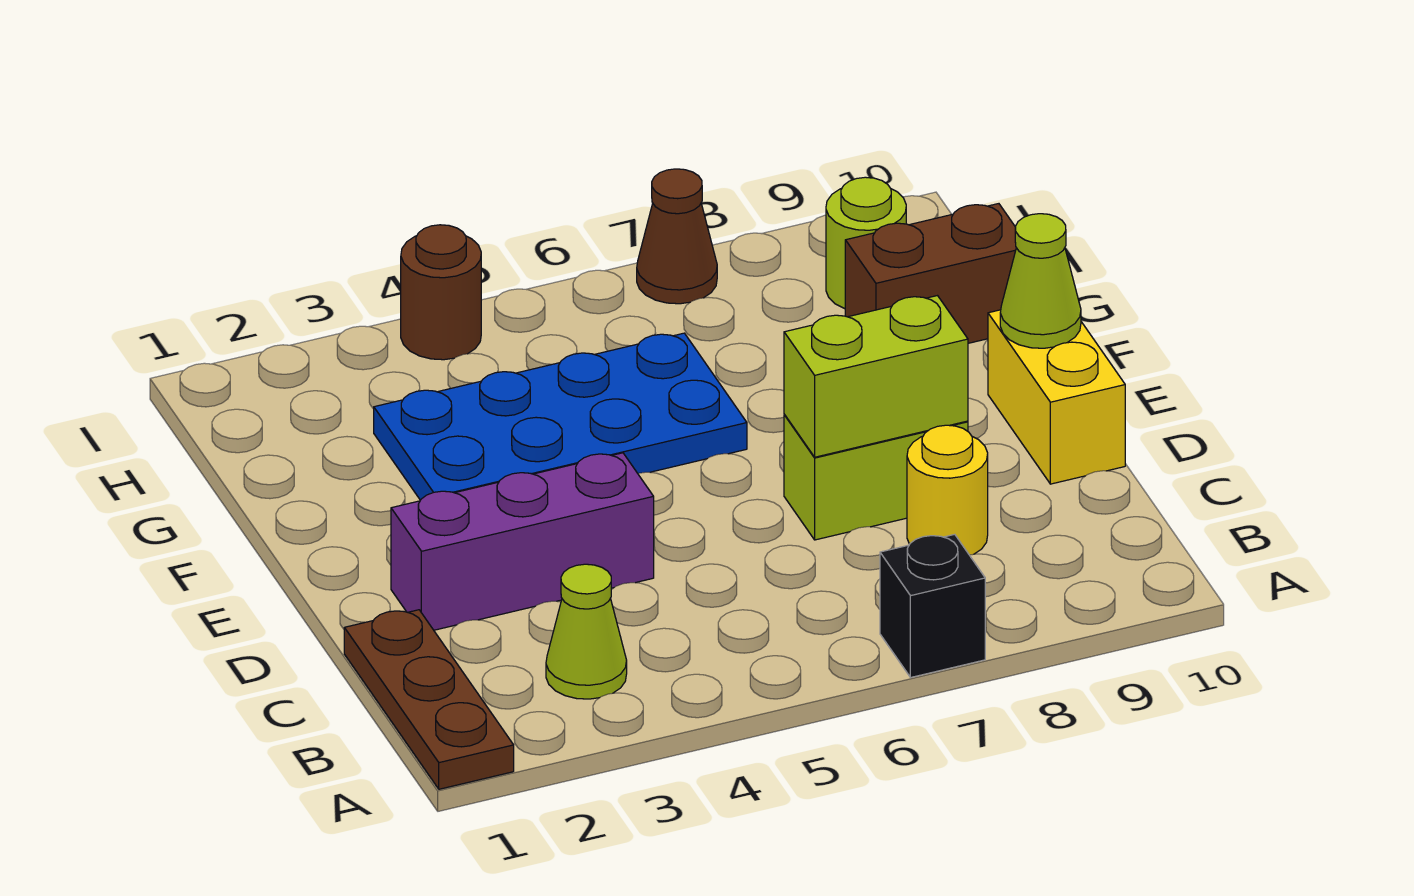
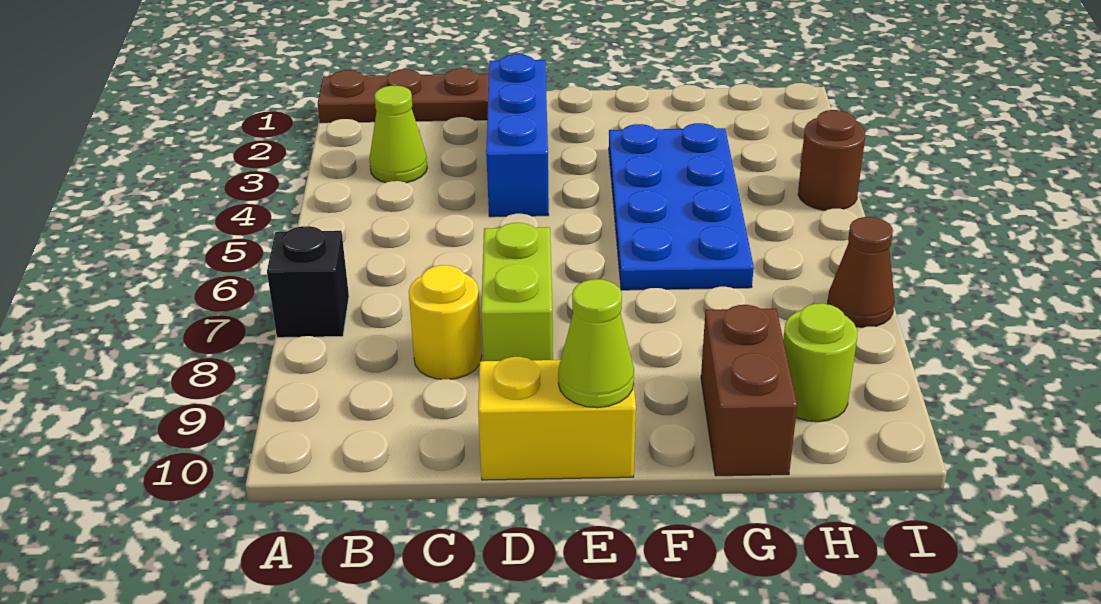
purple brick D2:D4 level 1 -> blue brick D2:D4 level 1
lime brick D7:D8 level 2 -> none

